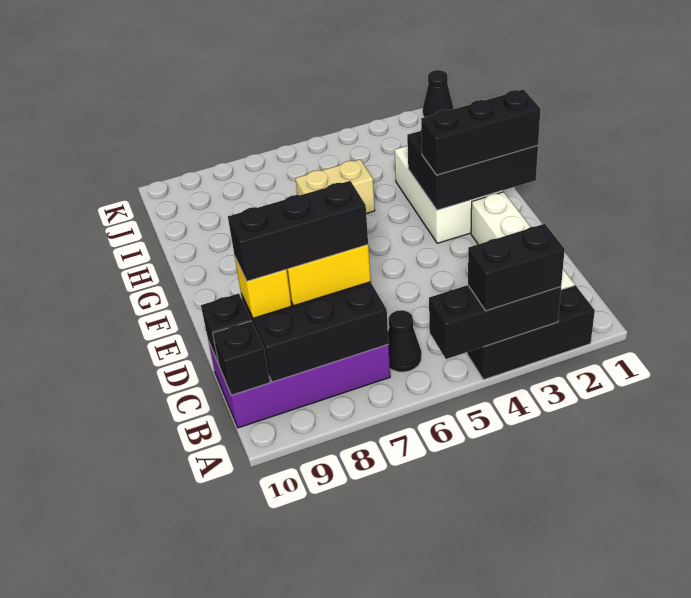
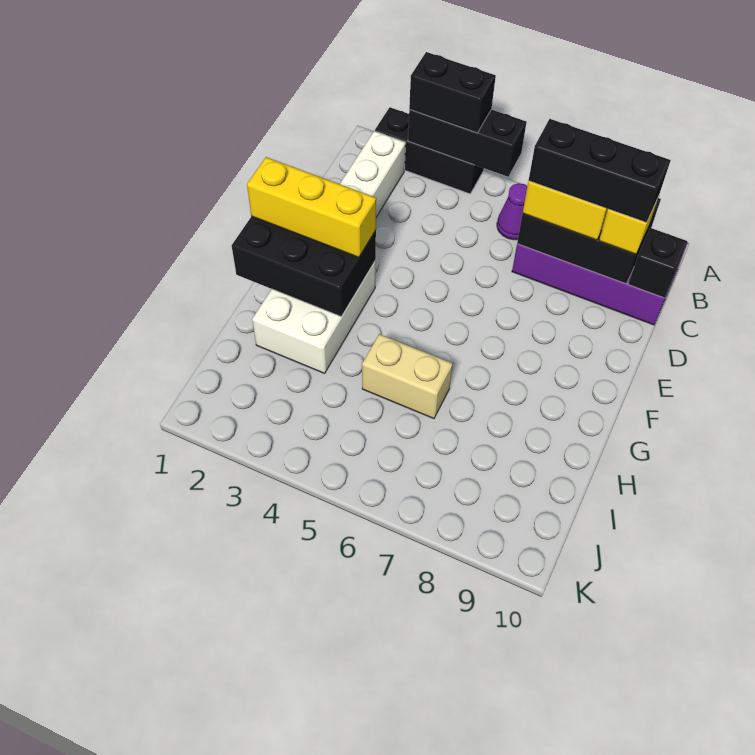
black cone B6 level 1 -> purple cone B6 level 1
black brick B10 level 2 -> none
black brick F1:F3 level 3 -> yellow brick F1:F3 level 3
black cone K1 level 1 -> none

